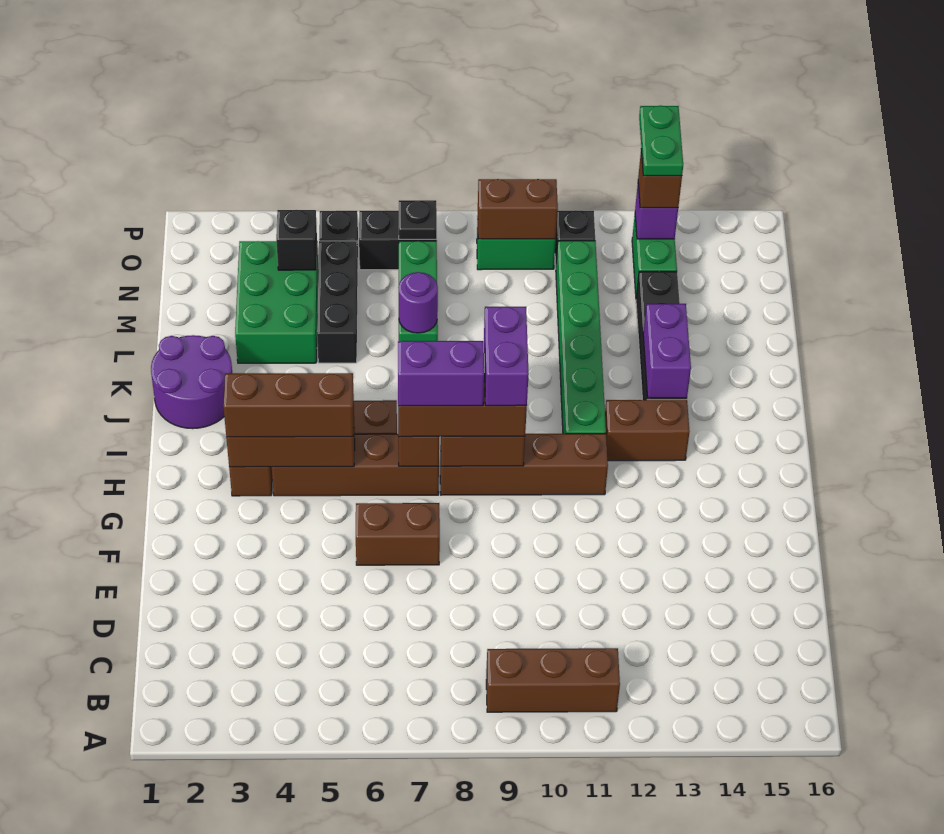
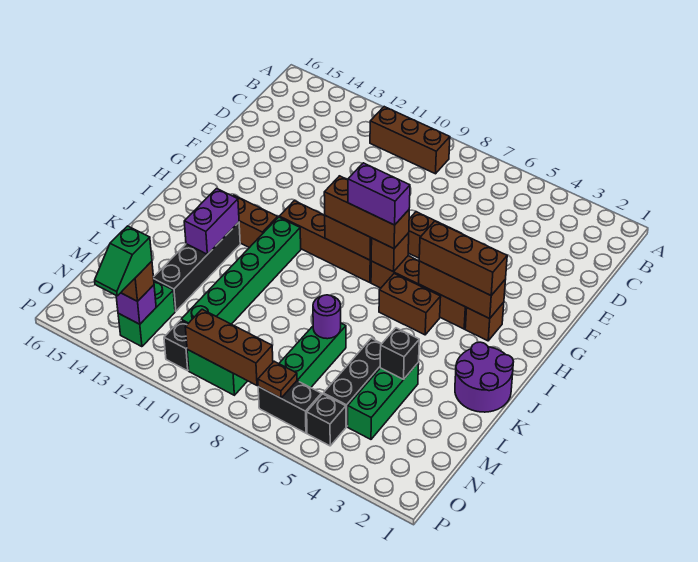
purple brick H9:I9 level 4 -> none
green brick L3:N4 level 1 -> green brick L4:N4 level 1
black brick N4 level 2 -> black brick L4 level 2
black plate O7 level 2 -> brown plate O7 level 2
brown brick O9:O10 level 2 -> brown brick O8:O10 level 2
green plate O13:P13 level 4 -> green slope O13:P13 level 4 top O

